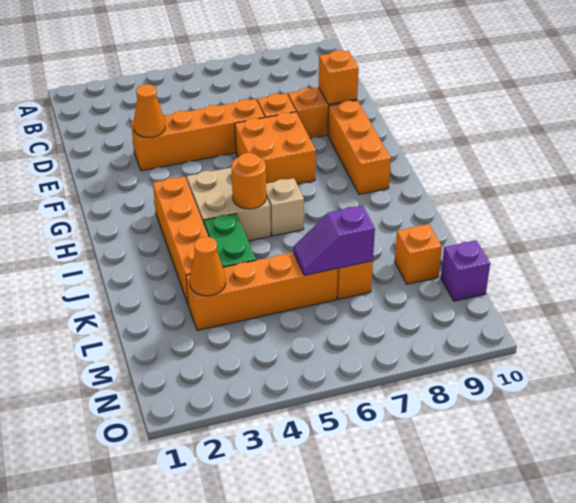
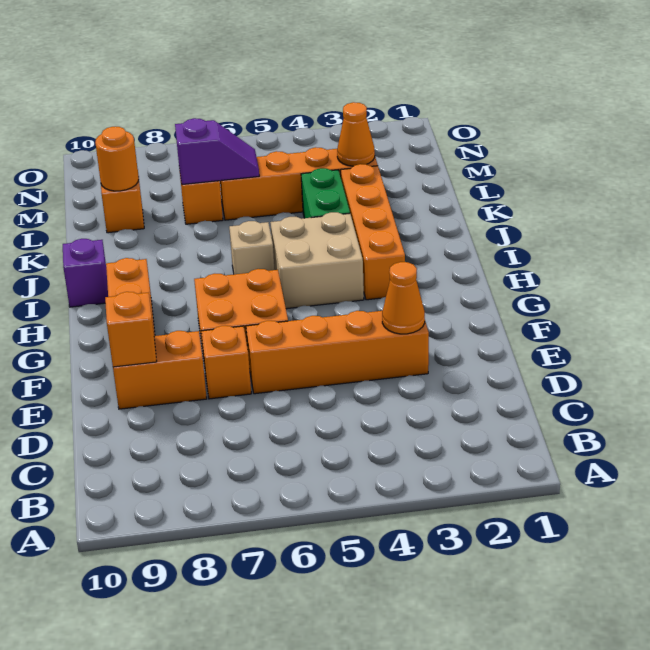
orange round brick I5 level 2 -> orange round brick L9 level 2
purple brick M10 level 1 -> purple brick I10 level 1

